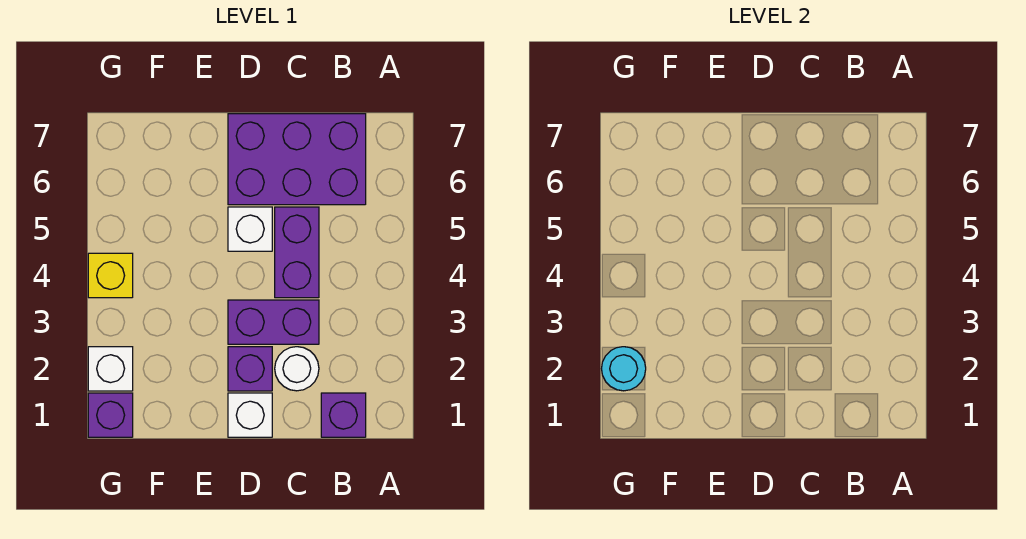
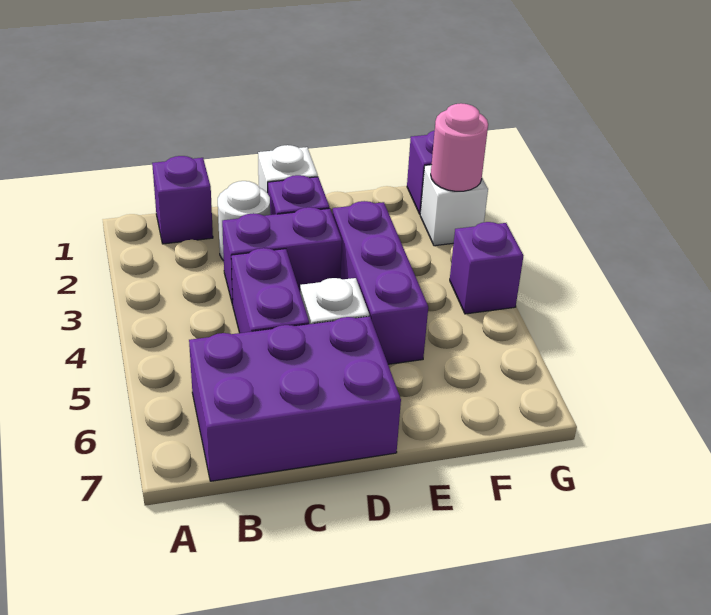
none -> purple brick E3:E5 level 1
cyan round brick G2 level 2 -> pink round brick G2 level 2
yellow brick G4 level 1 -> purple brick G4 level 1

